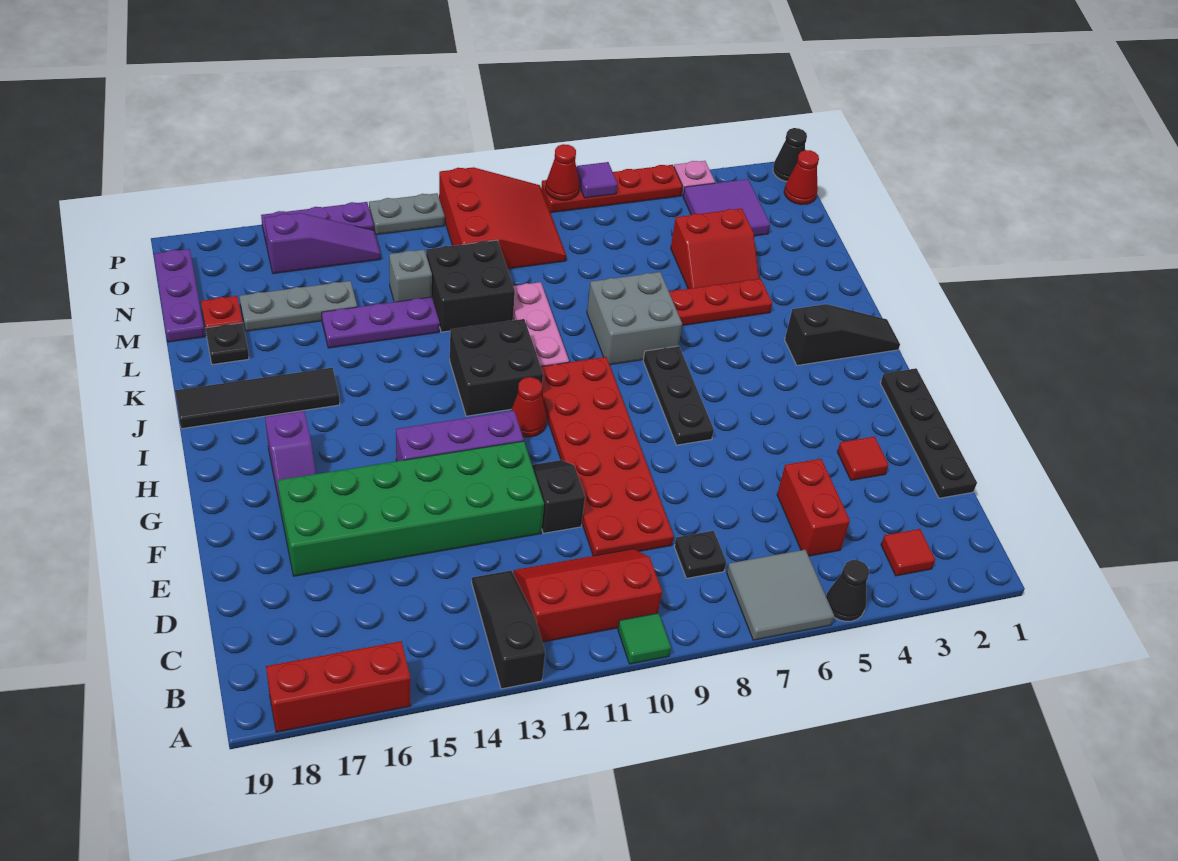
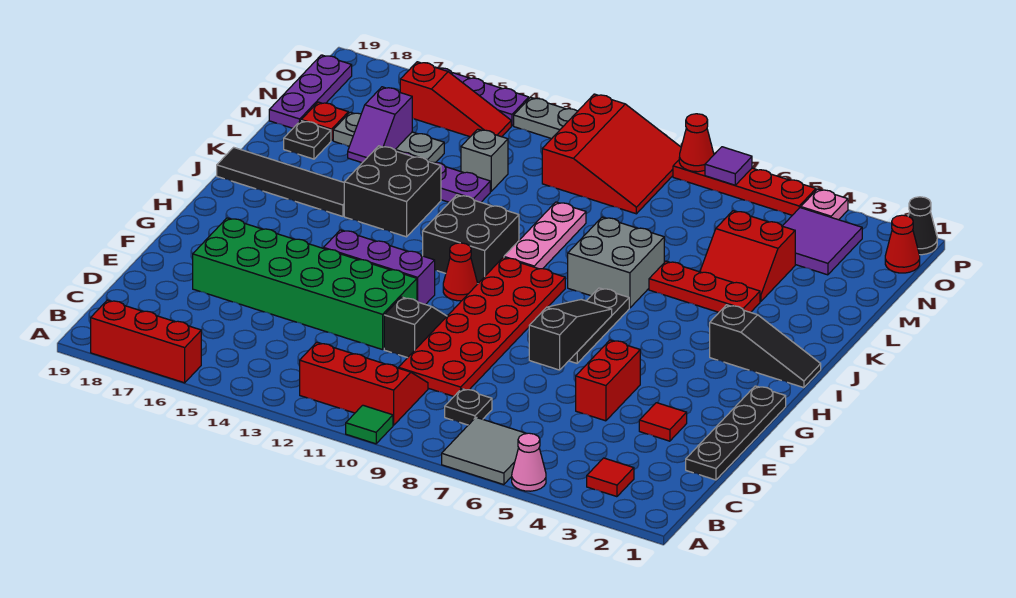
black cone A5 level 1 -> pink cone A5 level 1
black slope A13:C13 level 1 top A -> black slope F7:H7 level 2 top F
red brick C5:D5 level 1 -> red brick E5:F5 level 1
purple slope G17:H17 level 1 top H -> purple slope L16:M16 level 2 top M
black brick L11:M12 level 1 -> black brick J14:K15 level 1
purple slope O14:O16 level 1 top 16 -> red slope O14:O16 level 1 top 16

